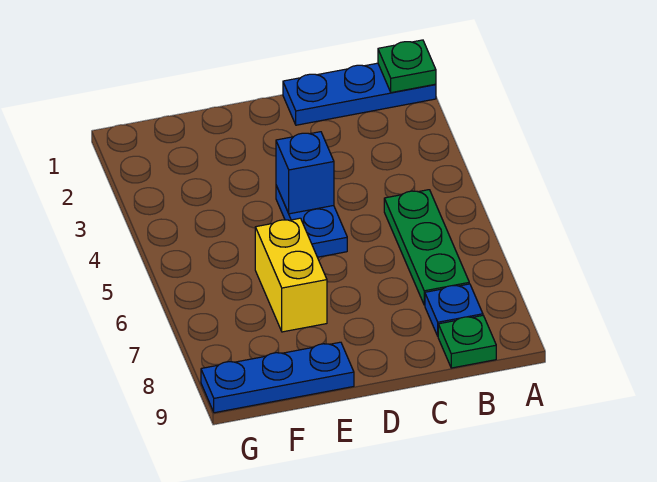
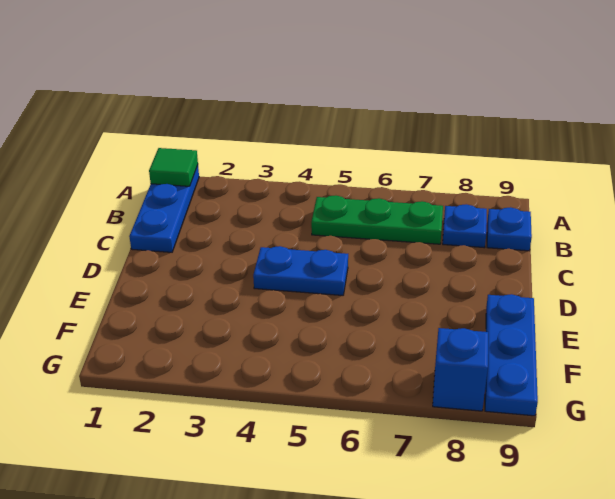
green plate A1 level 2 -> green tile A1 level 2
green plate B9 level 1 -> blue plate B9 level 1
blue brick D4 level 2 -> blue brick G8 level 1
yellow brick E6:E7 level 1 -> none

